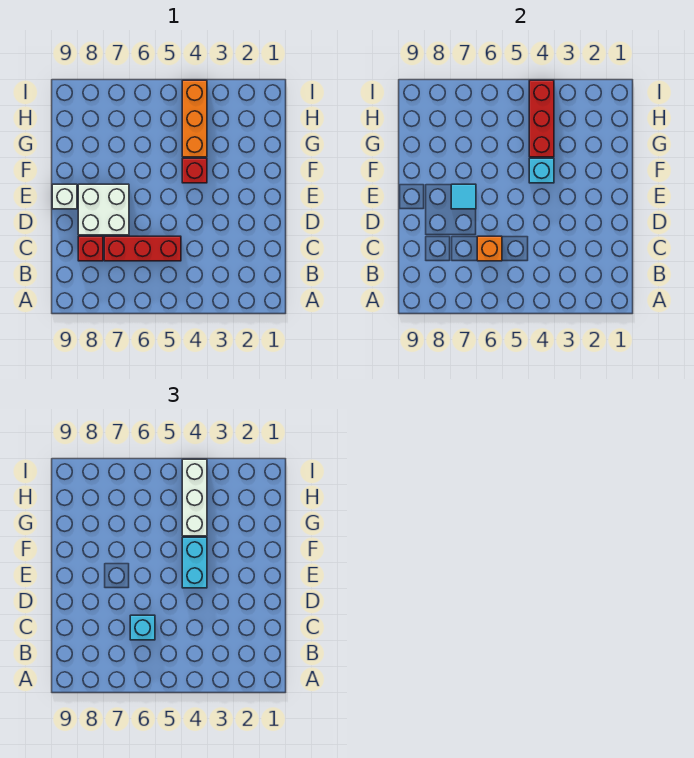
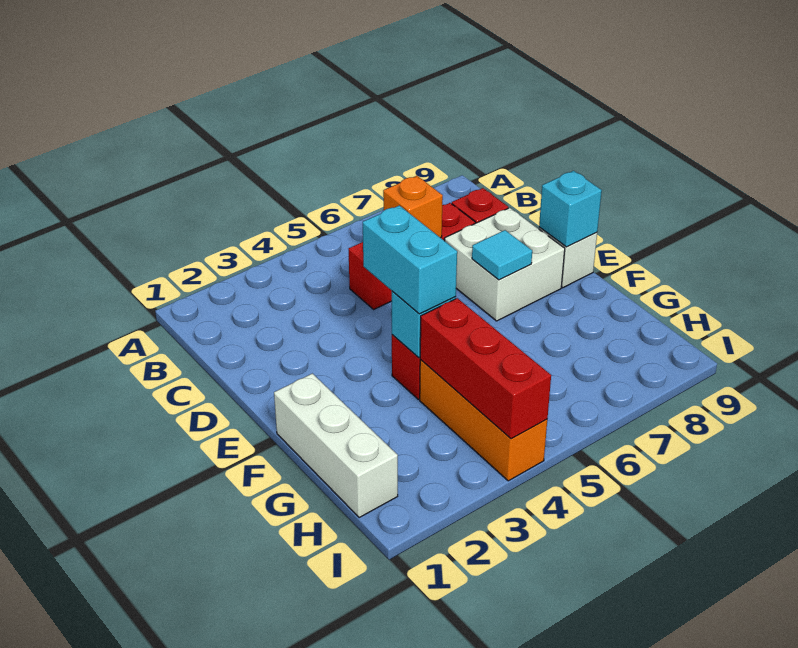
cyan brick C6 level 3 -> cyan brick E9 level 2
white brick G4:I4 level 3 -> white brick F1:H1 level 1

